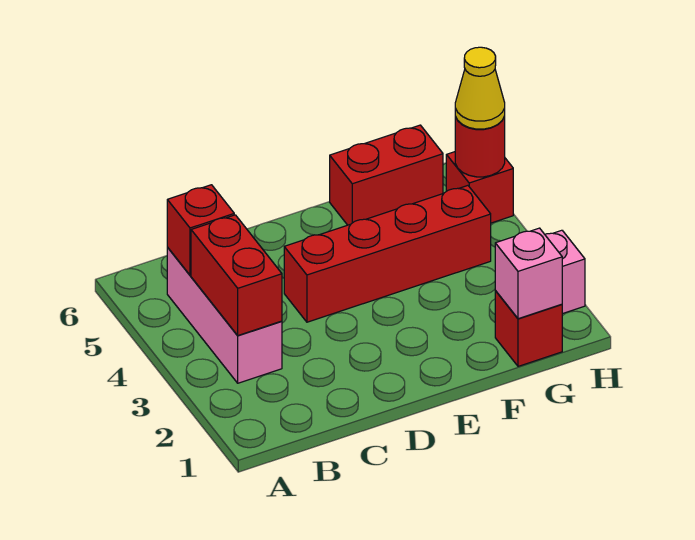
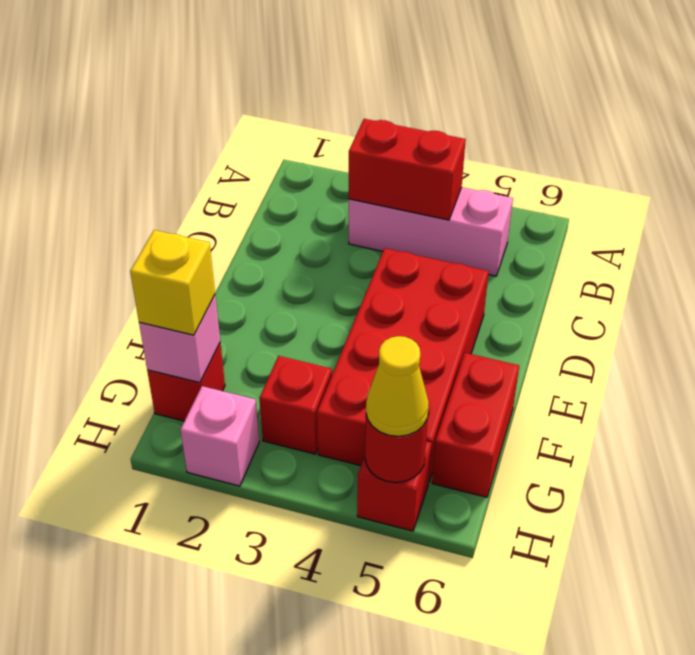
red brick B5 level 2 -> red brick G3 level 1
red brick D4:G4 level 1 -> red brick D4:G5 level 1
none -> yellow brick G1 level 3

